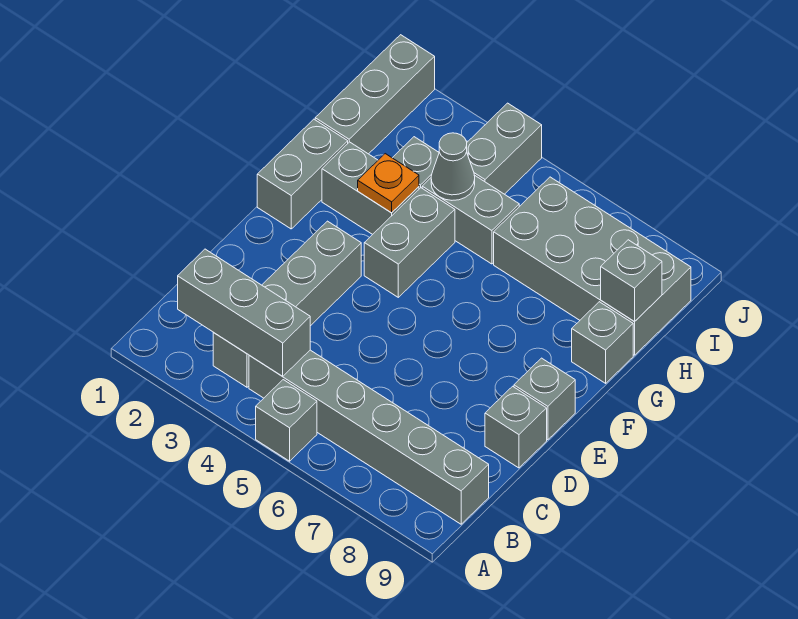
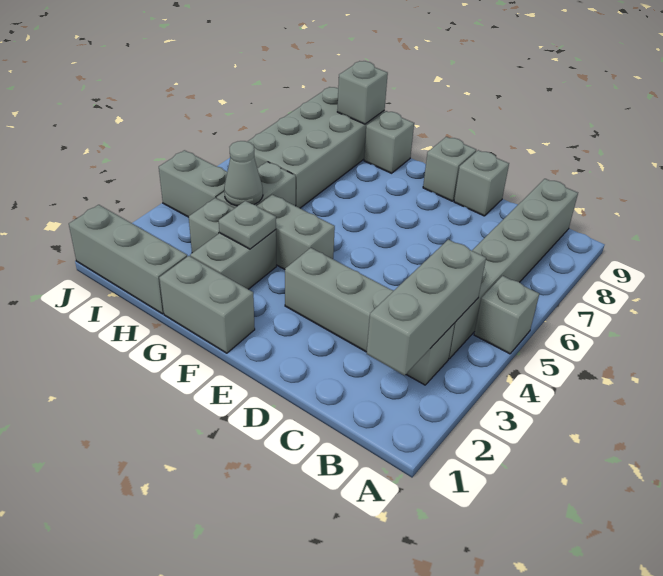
orange plate G3 level 2 -> grey plate G3 level 2

